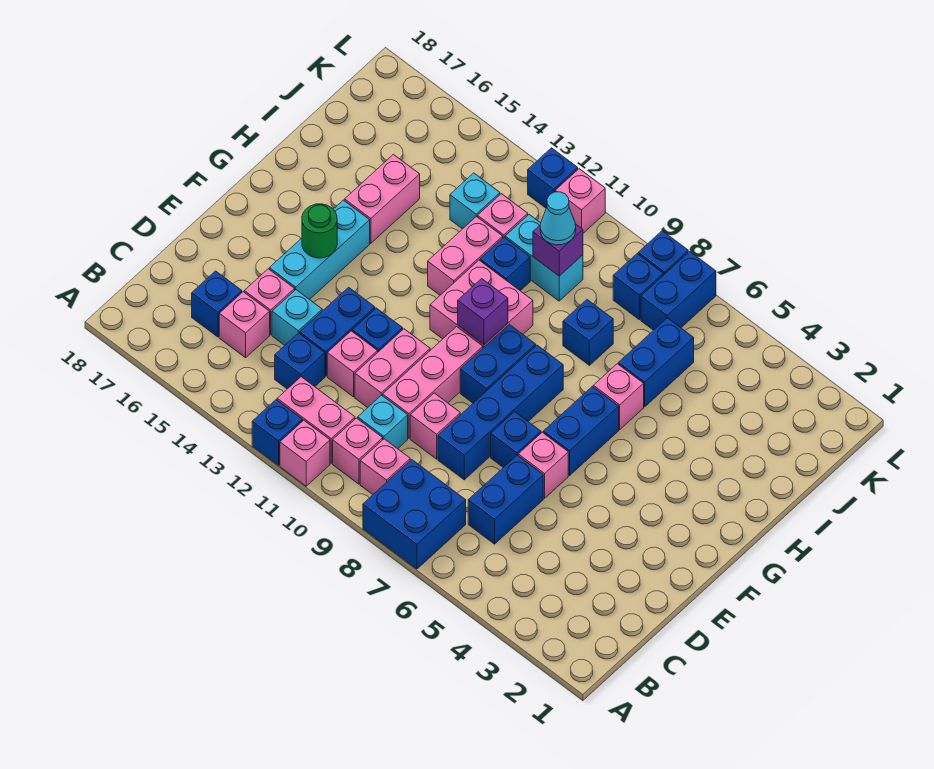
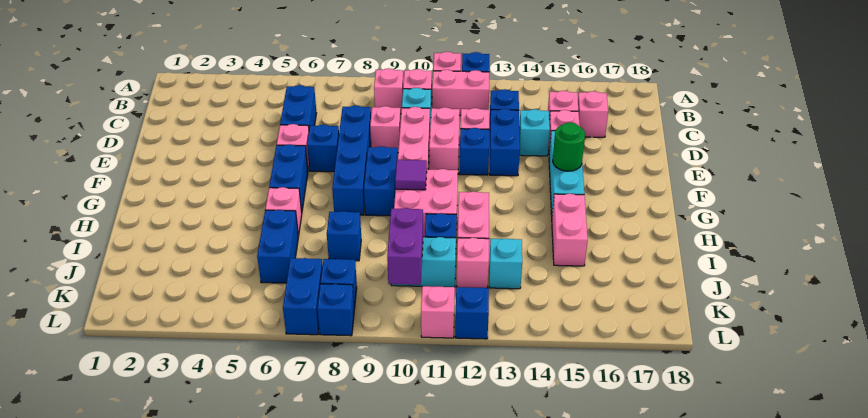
blue brick A7:B8 level 1 -> none
blue brick C16 level 1 -> pink brick C16 level 1
purple brick G10 level 2 -> purple tile G10 level 2
purple brick J10 level 2 -> purple brick J10:K10 level 2
cyan cone J10 level 3 -> none

